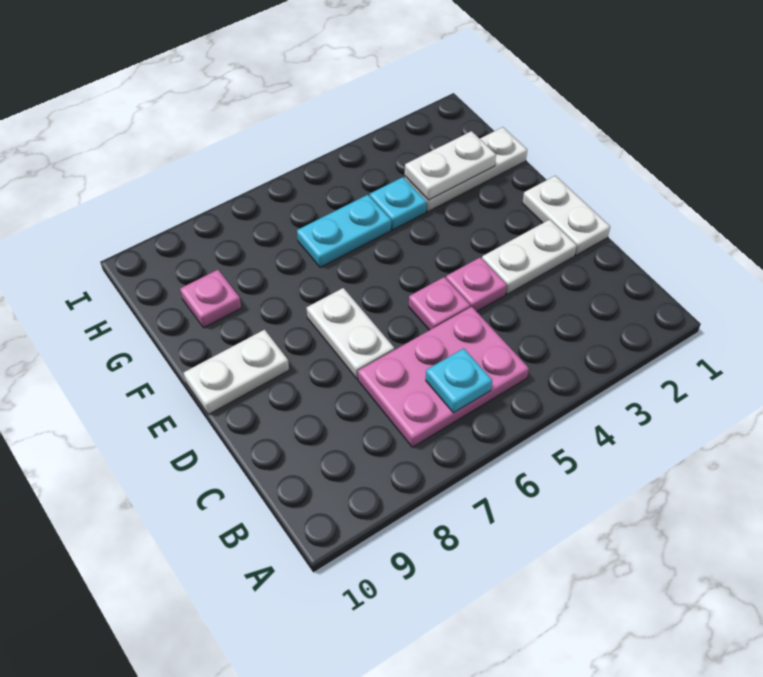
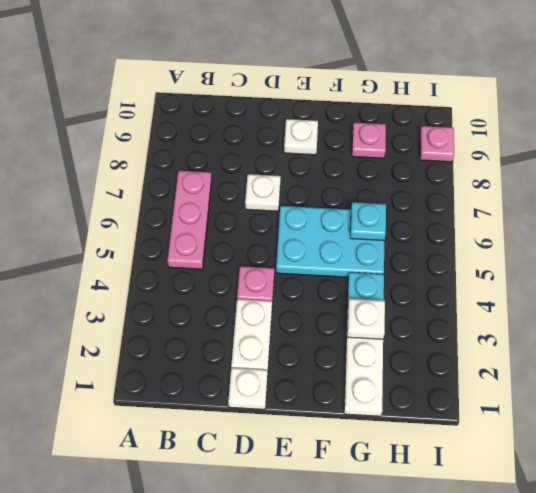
pink plate B5:C7 level 1 -> pink plate B5:B7 level 1
cyan plate B6 level 2 -> cyan plate G6 level 2
white plate D1:E1 level 1 -> white plate D1 level 1
pink plate D5 level 1 -> pink plate I9 level 1
white plate D7:E7 level 1 -> white plate D7 level 1
white plate E9:E10 level 1 -> white plate E9 level 1
white plate G2:G3 level 2 -> white plate G3 level 2
cyan plate G5:G6 level 1 -> cyan plate E5:G6 level 1

